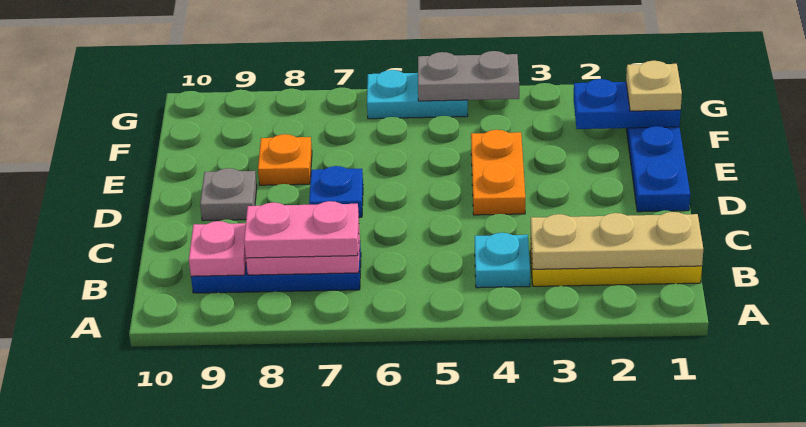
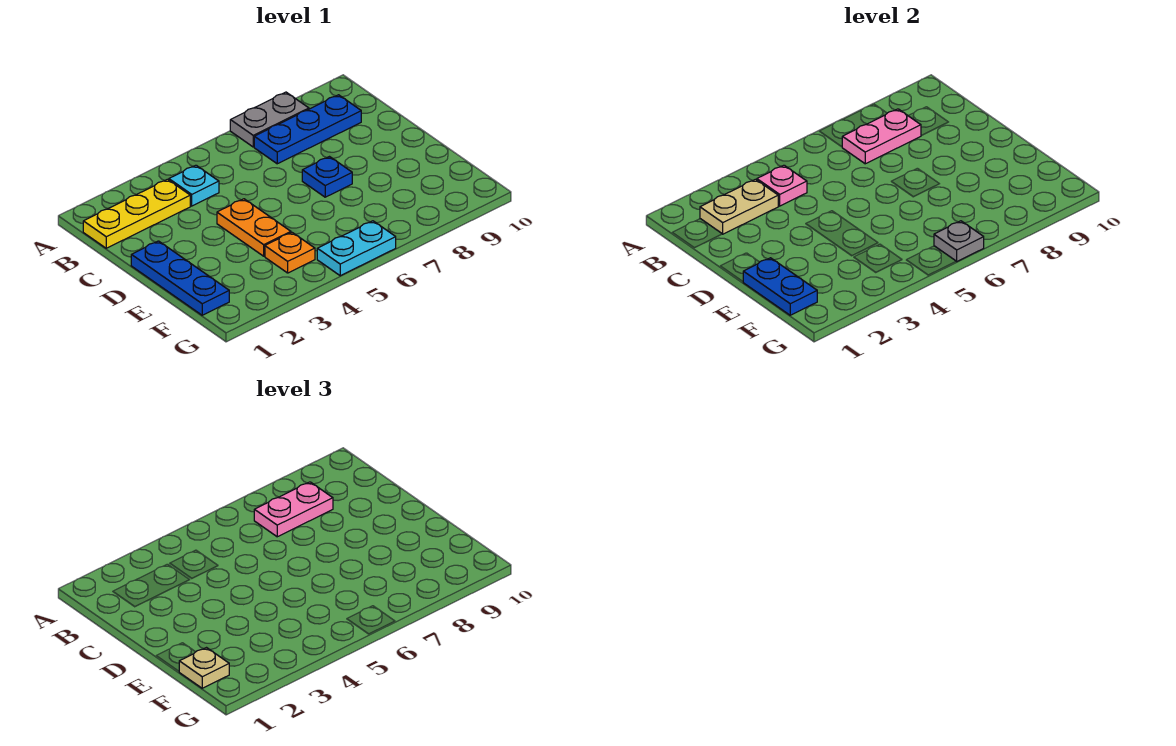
tan plate B1:B3 level 2 -> tan plate B2:B3 level 2
pink plate B9 level 2 -> pink plate B4 level 2
grey plate D9 level 1 -> grey plate G6 level 2
orange plate E8 level 1 -> orange plate F4 level 1
blue plate F1:F2 level 2 -> blue plate E1:F1 level 2
grey plate G4:G5 level 2 -> grey plate A7:A8 level 1

